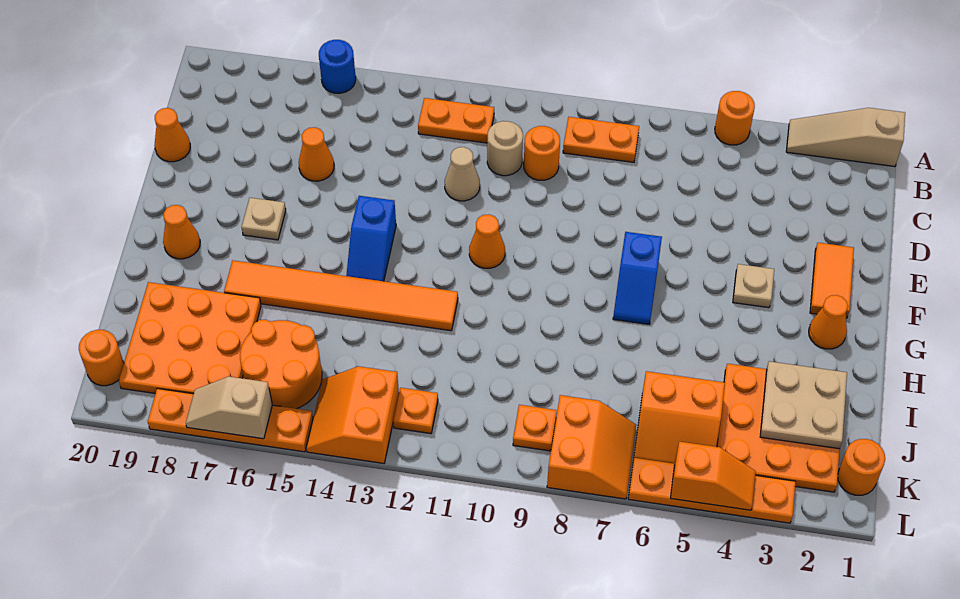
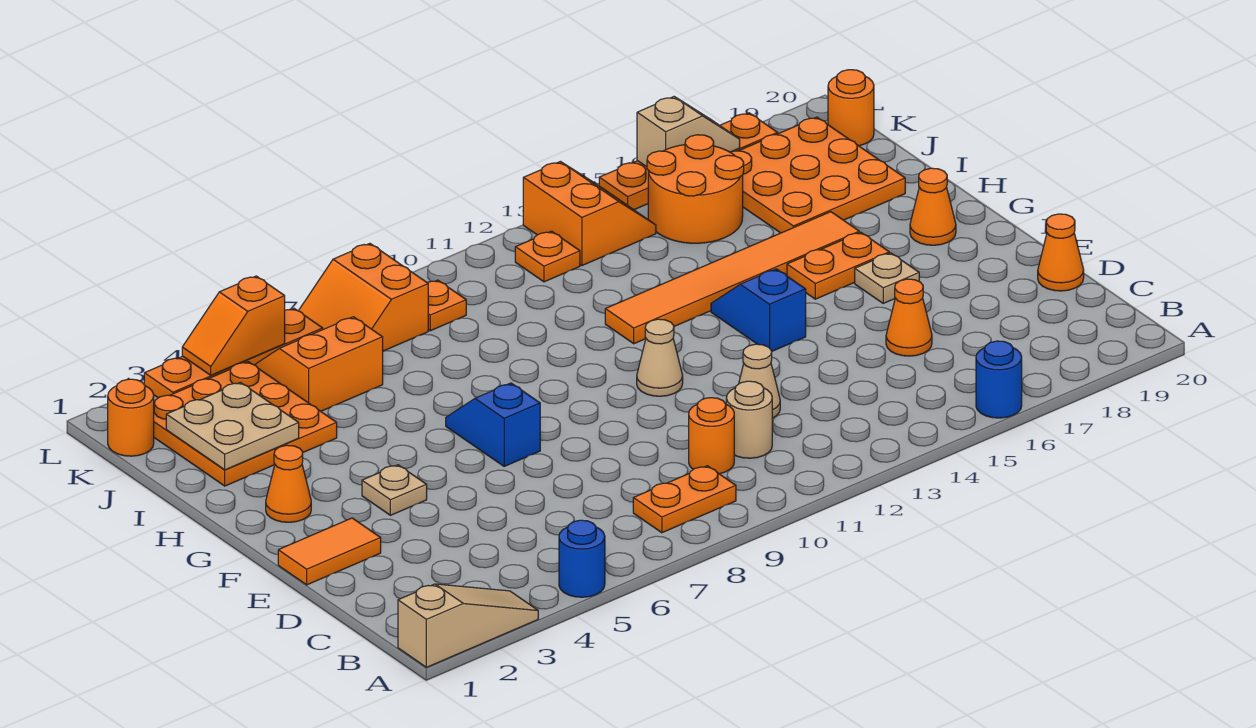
orange round brick A5 level 1 -> blue round brick A5 level 1
orange plate B12:B13 level 1 -> orange plate G16:G17 level 1
orange tile E2:F2 level 1 -> orange tile E1:E2 level 1
orange cone F11 level 1 -> tan cone F11 level 1

